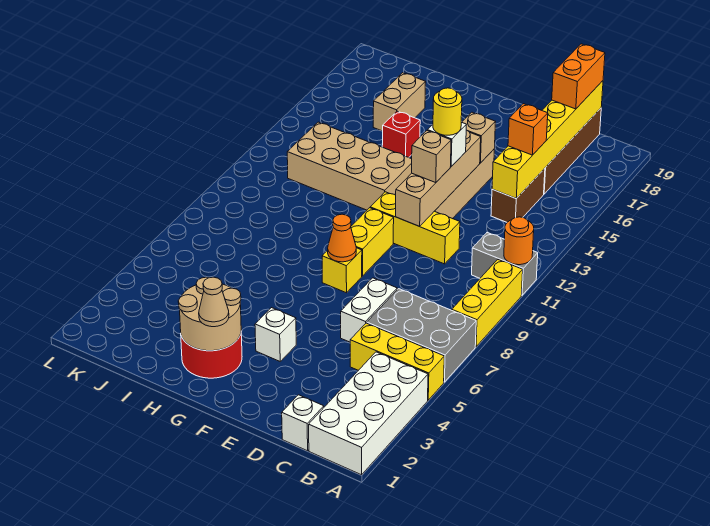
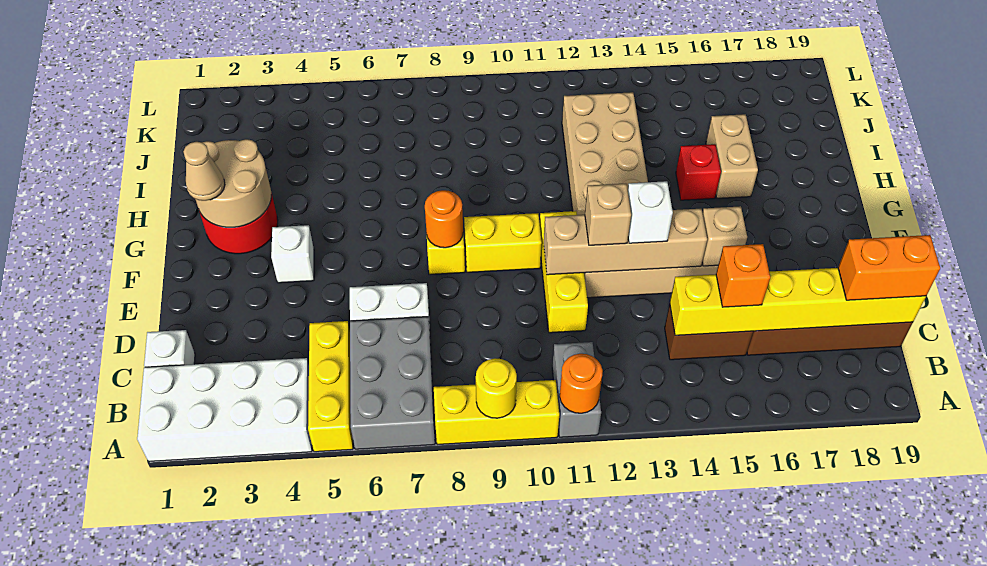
yellow round brick E13 level 4 -> yellow round brick A9 level 2
orange cone F8 level 2 -> orange round brick F8 level 2
tan brick I16:I17 level 1 -> tan brick H16:I16 level 1

